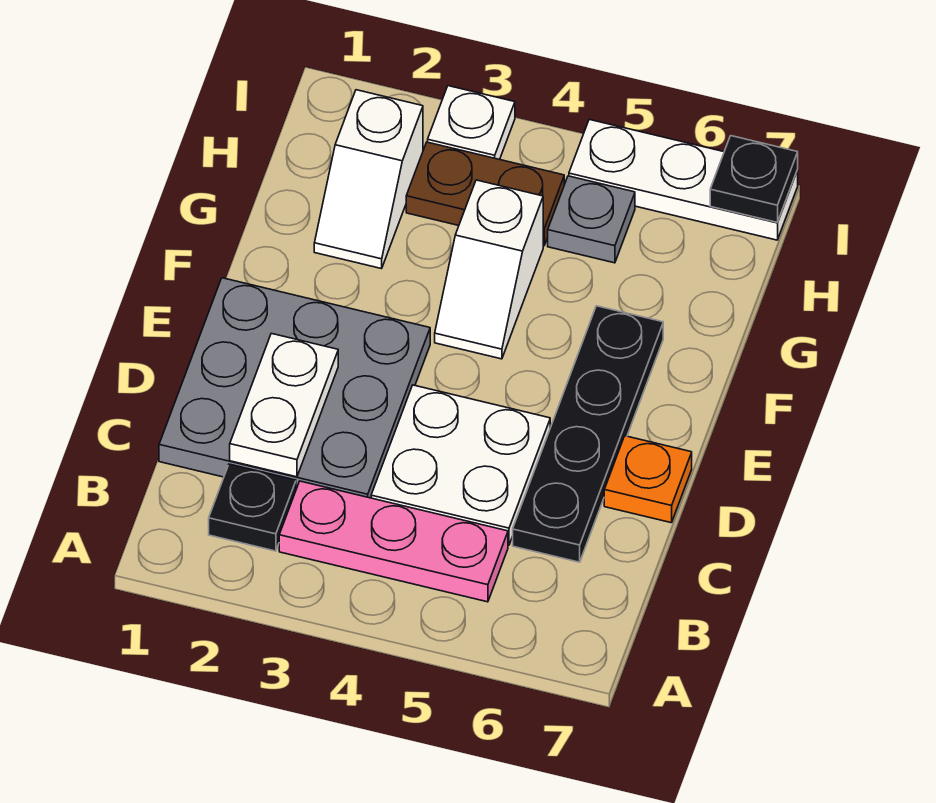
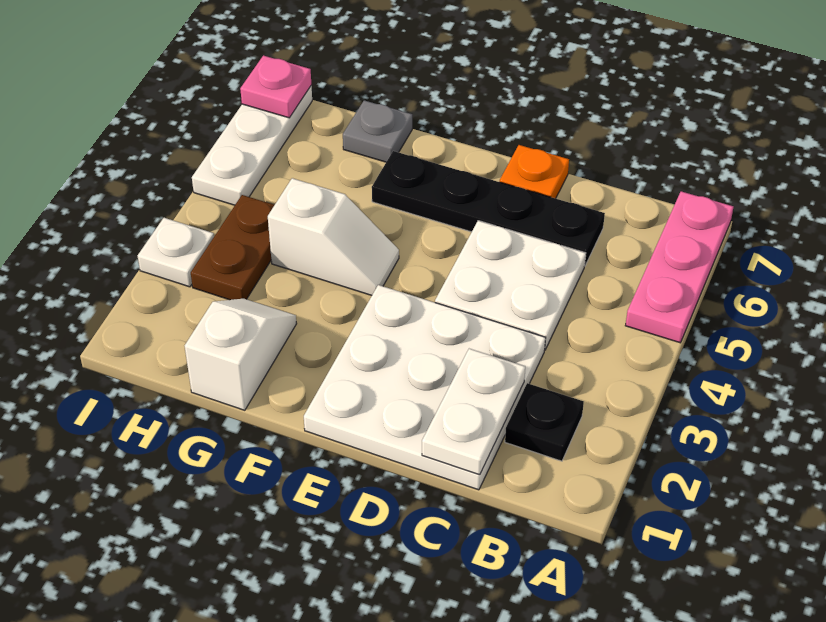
pink plate B3:B5 level 1 -> pink plate A5:A7 level 1
grey plate C1:E3 level 1 -> white plate C1:E3 level 1
white plate C2:D2 level 2 -> white plate C1:C2 level 2
white slope G2:H2 level 1 top H -> white slope G1:G2 level 1 top 1
grey plate H5 level 1 -> grey plate G7 level 1
black plate I7 level 2 -> pink plate I7 level 2

